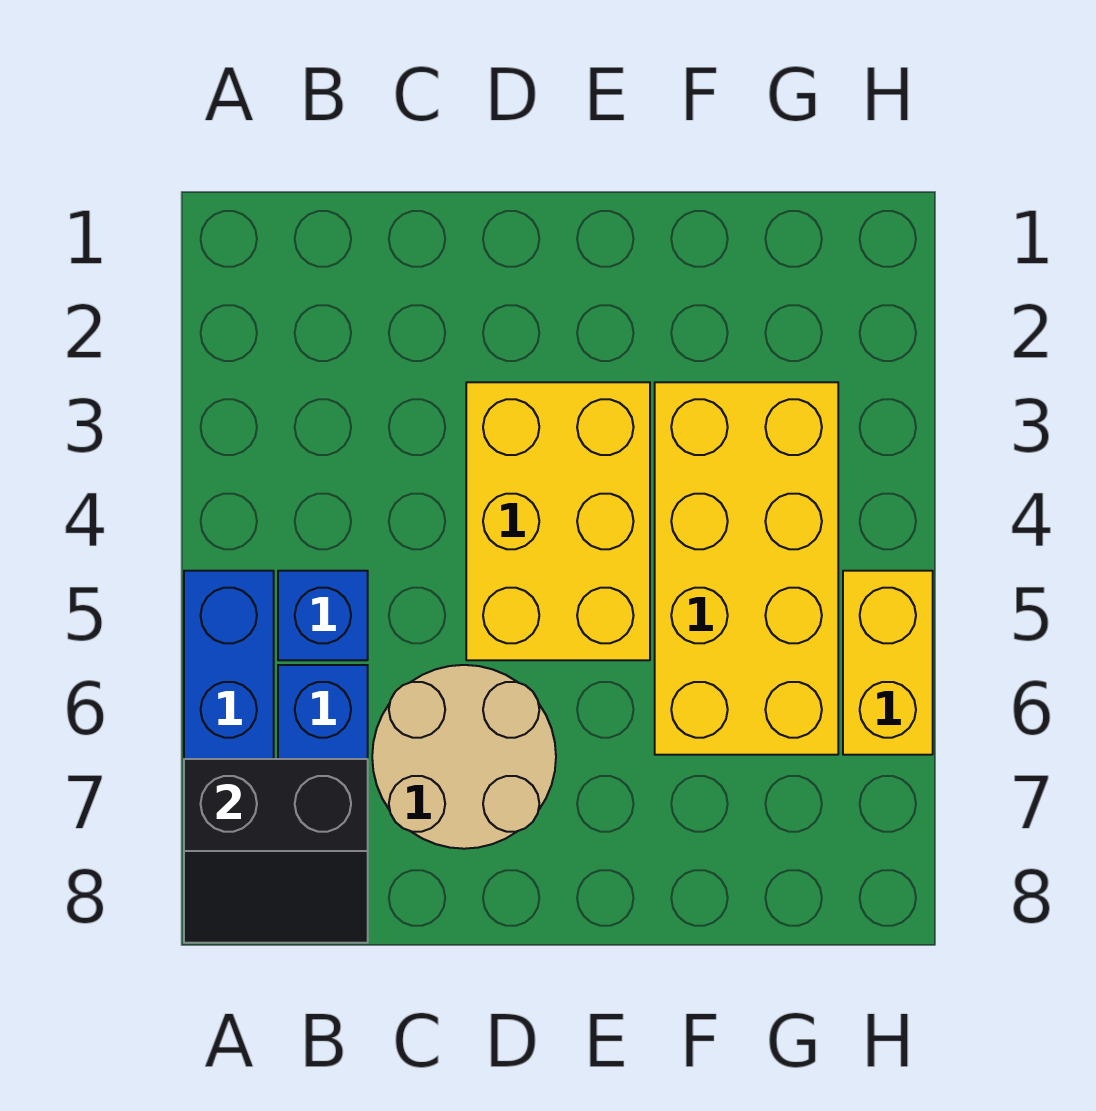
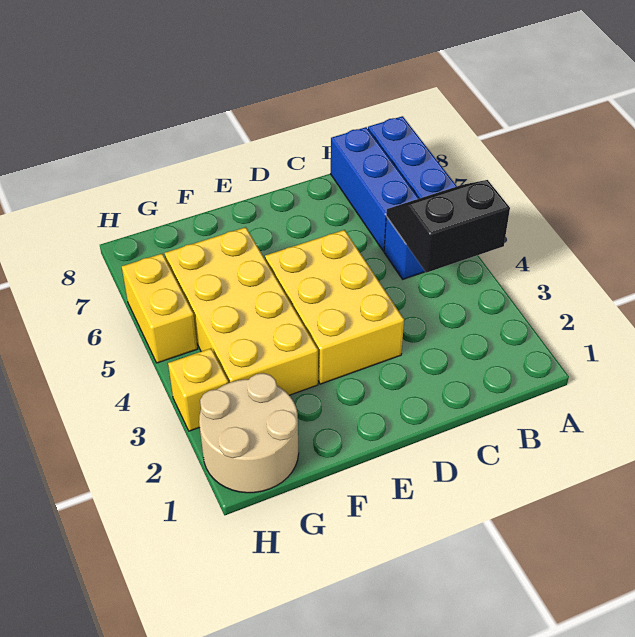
black slope A7:B8 level 2 top 7 -> black slope A4:B5 level 2 top 4
tan round brick C6:D7 level 1 -> tan round brick G1:H2 level 1
none -> yellow brick H3 level 1

